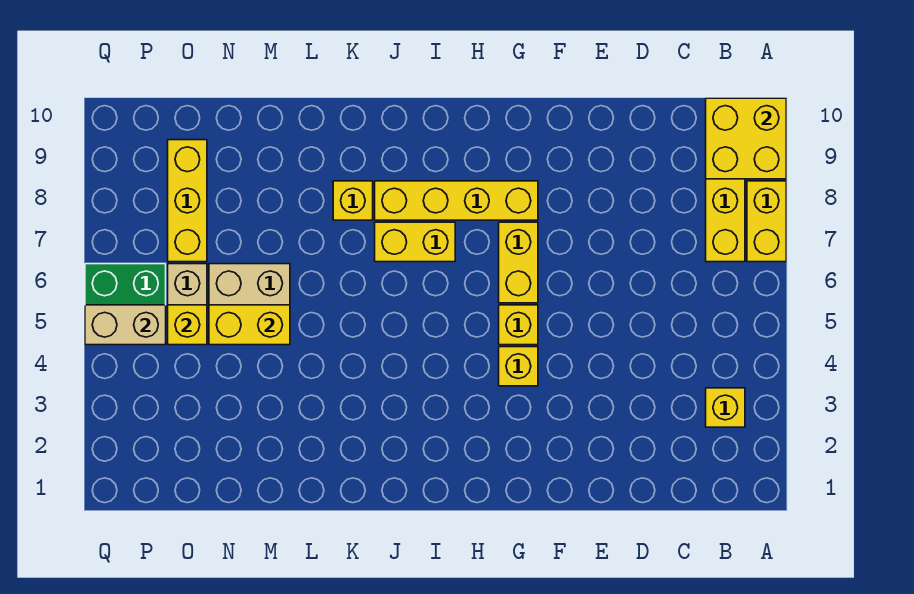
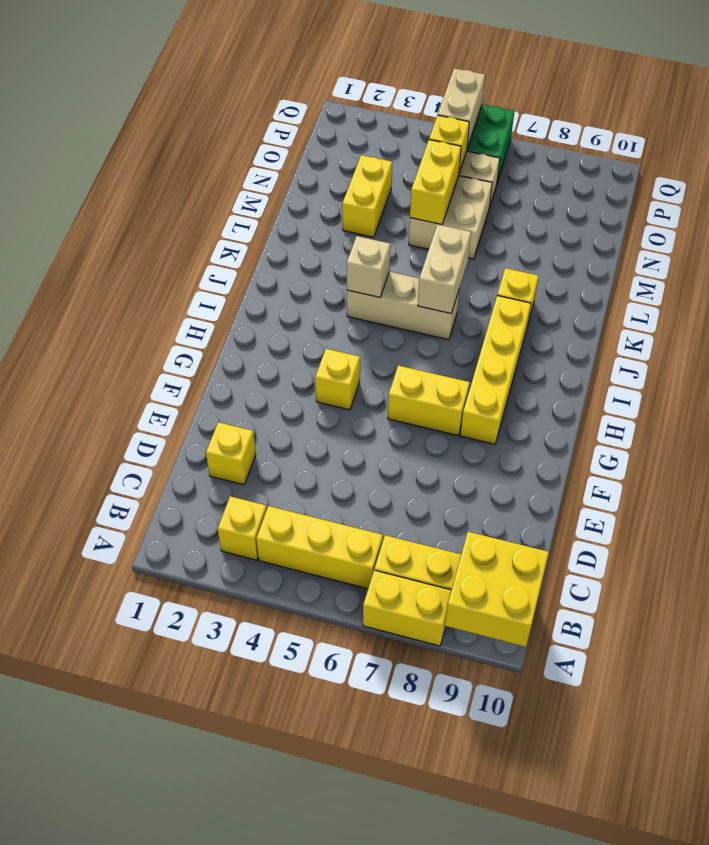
yellow brick G5 level 1 -> yellow brick D2 level 1
yellow brick I7:J7 level 1 -> yellow brick M3:N3 level 1
none -> tan brick J4:J6 level 1
none -> tan brick J4 level 2
none -> tan brick J6:K6 level 2
yellow brick O7:O9 level 1 -> yellow brick B4:B6 level 1

